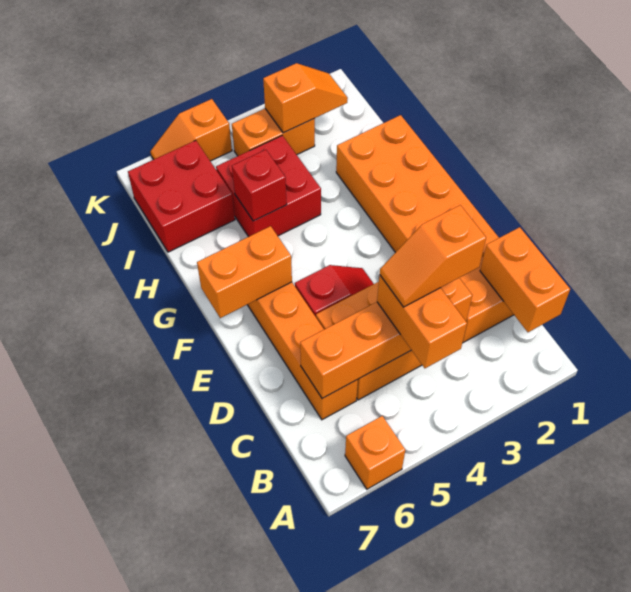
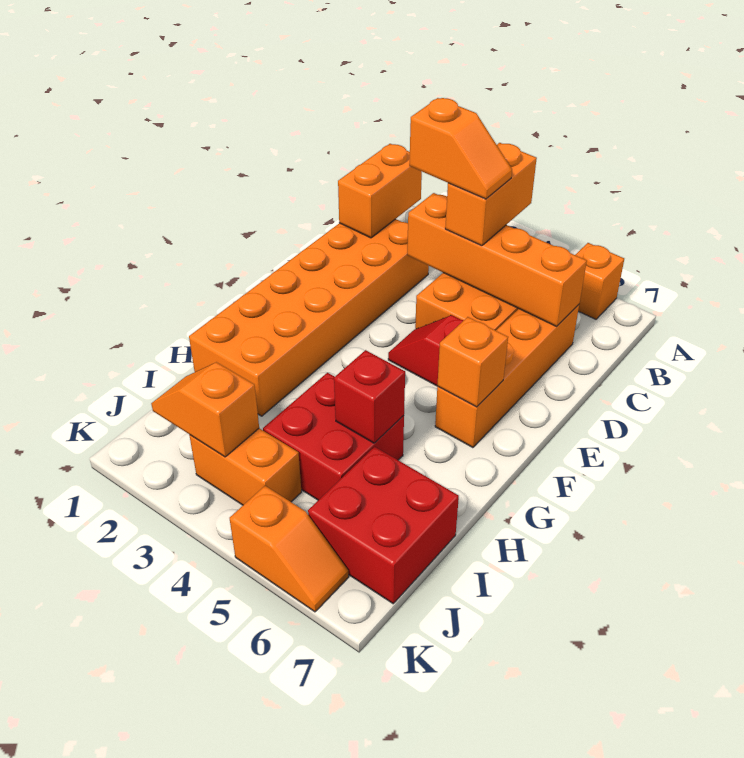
orange brick F6:F7 level 2 -> orange brick F6 level 2

